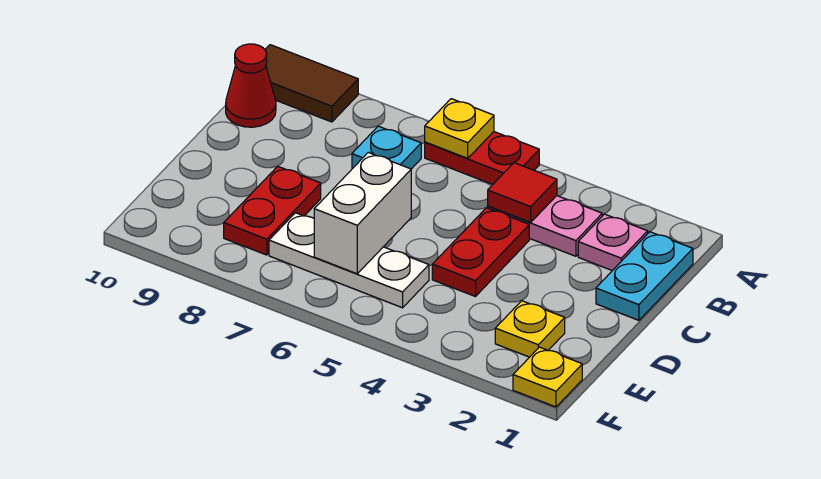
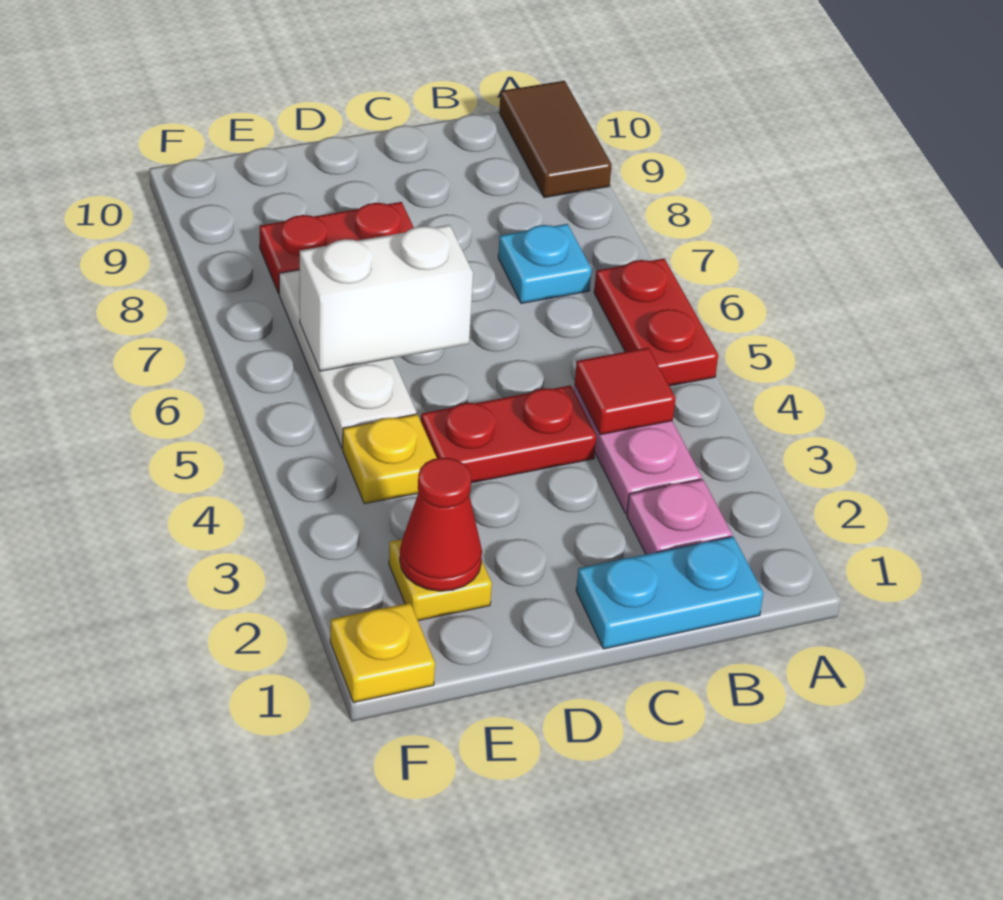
yellow plate A6 level 2 -> yellow plate E4 level 1
red cone B10 level 1 -> red cone E2 level 2

